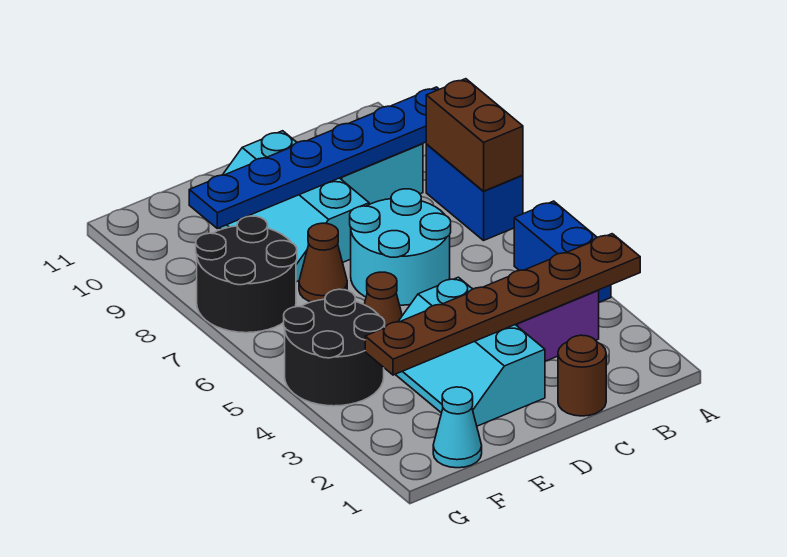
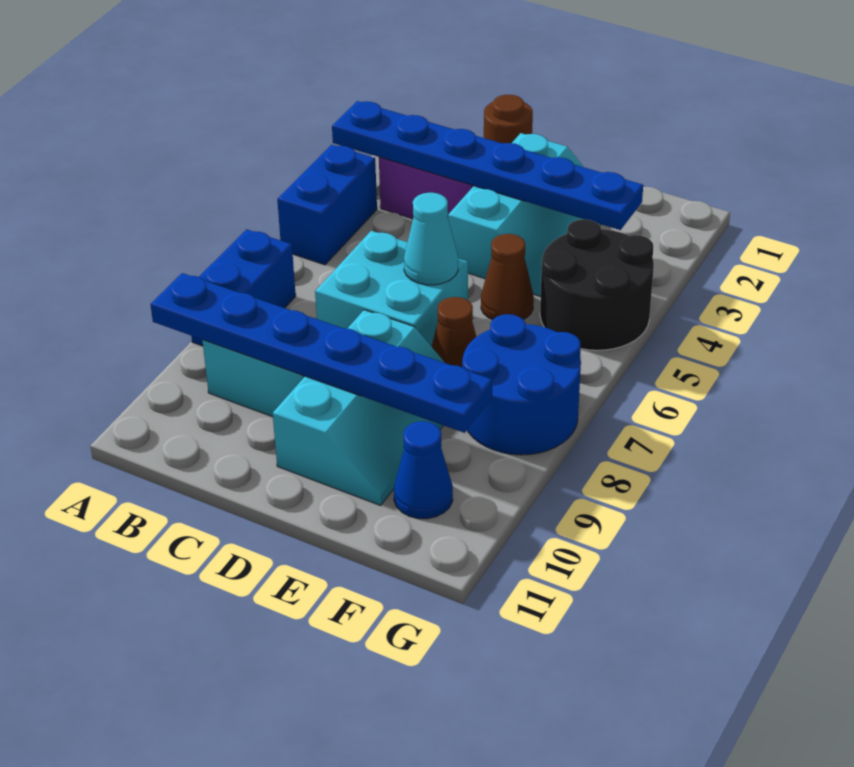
brown plate A3:F3 level 2 -> blue plate A3:F3 level 2
brown brick A7:A8 level 2 -> none
cyan round brick C6:D7 level 1 -> cyan brick C6:D7 level 1
cyan cone F1 level 1 -> cyan cone D6 level 2
black round brick F7:G8 level 1 -> blue round brick F7:G8 level 1
none -> blue cone F10 level 1

